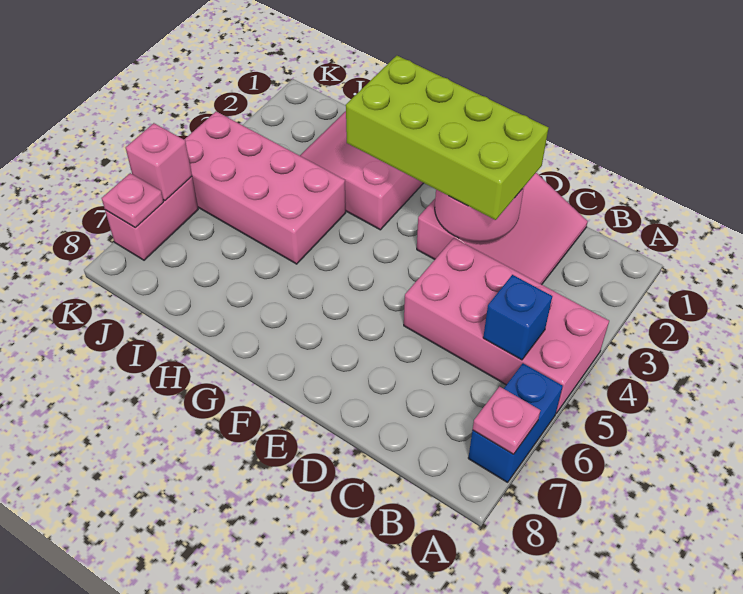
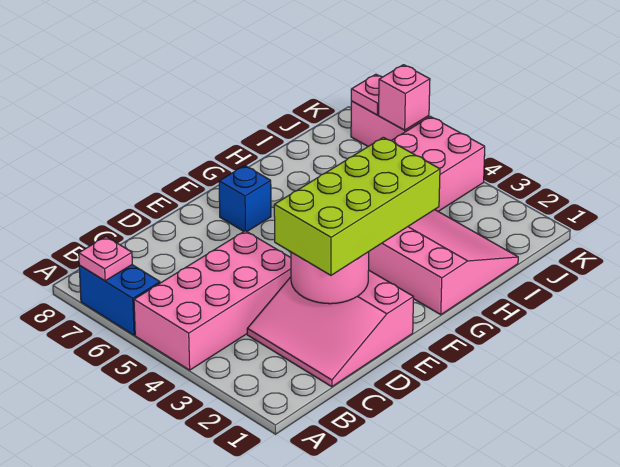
blue brick B5 level 2 -> blue brick F7 level 1

